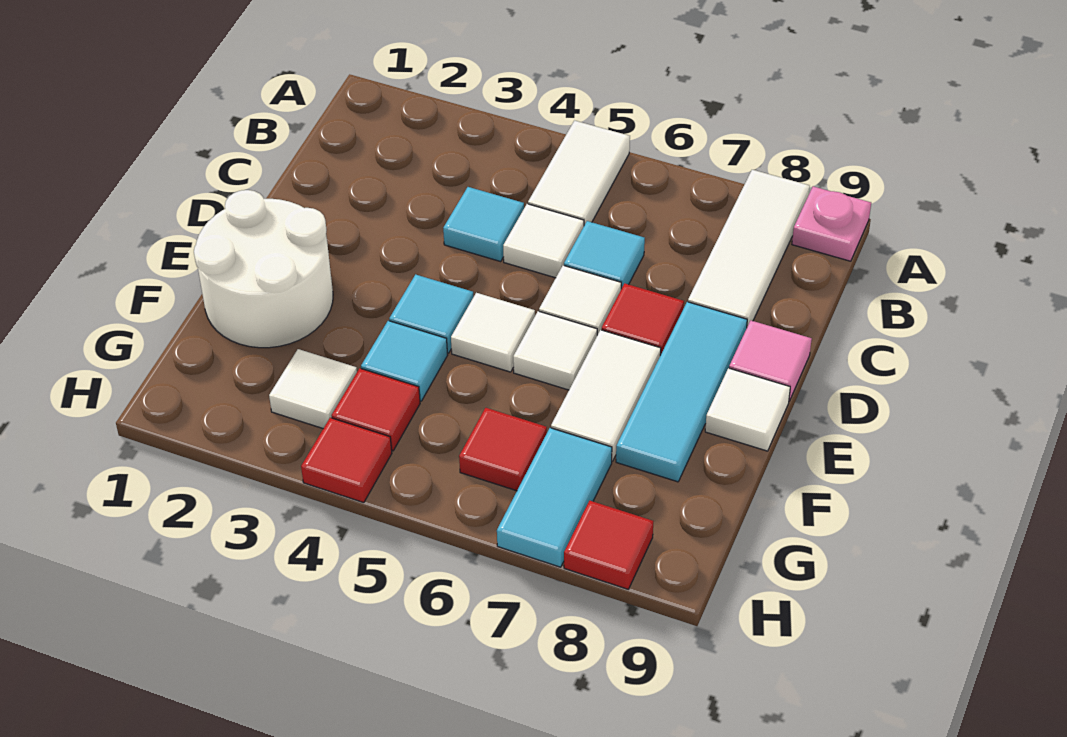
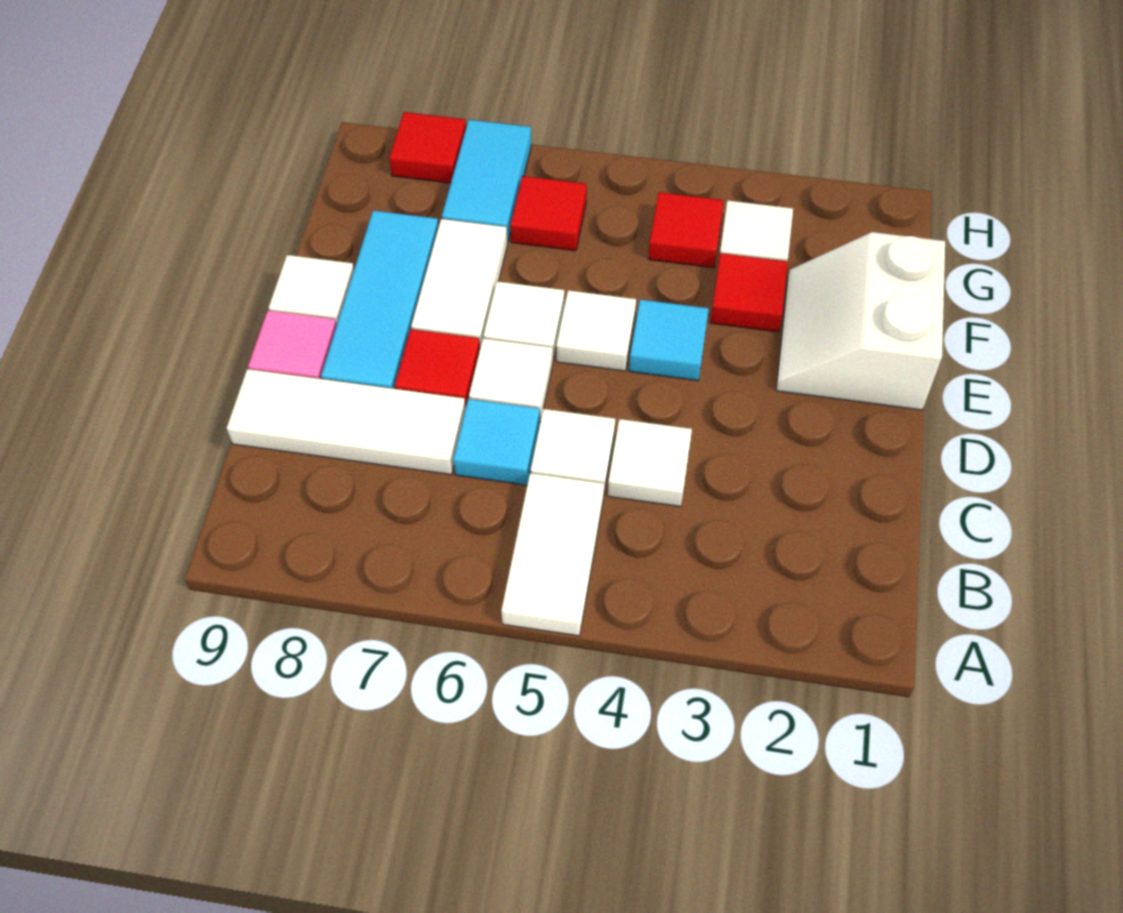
white tile A8:C8 level 1 -> white tile C7:C9 level 1
pink plate A9 level 1 -> none
cyan tile C4 level 1 -> white tile C4 level 1
white round brick E1:F2 level 1 -> white slope E1:F2 level 1 top 1
cyan tile F4 level 1 -> none
red tile H4 level 1 -> red tile F3 level 1

